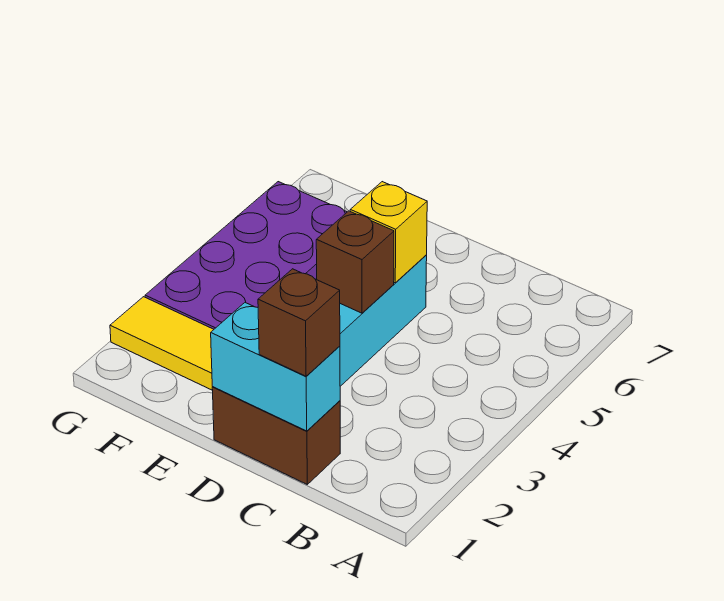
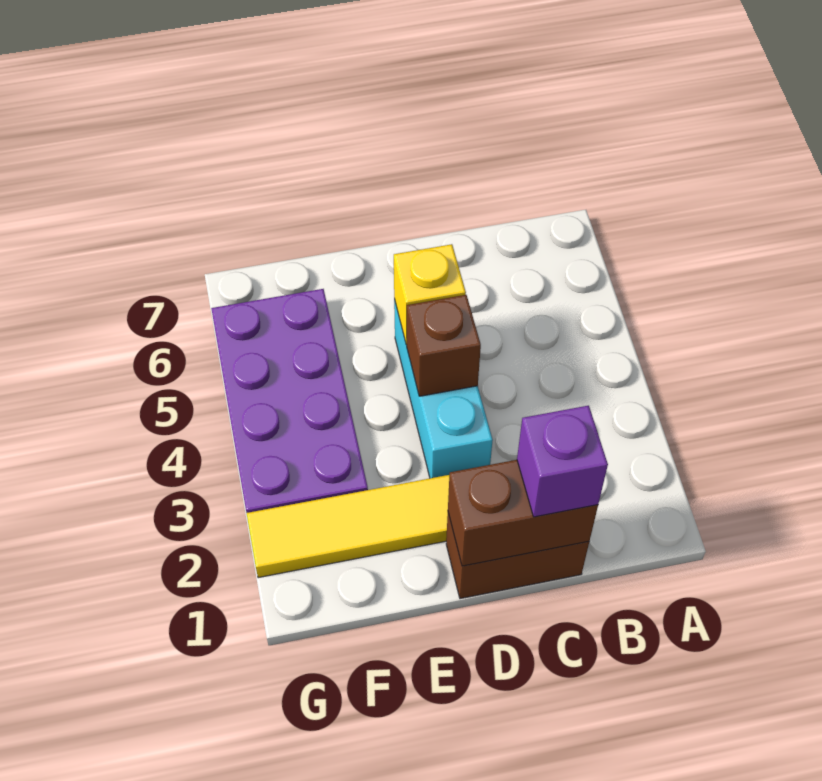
cyan brick C1:D1 level 2 -> brown brick C1:D1 level 2
brown brick C1 level 3 -> purple brick C1 level 3

